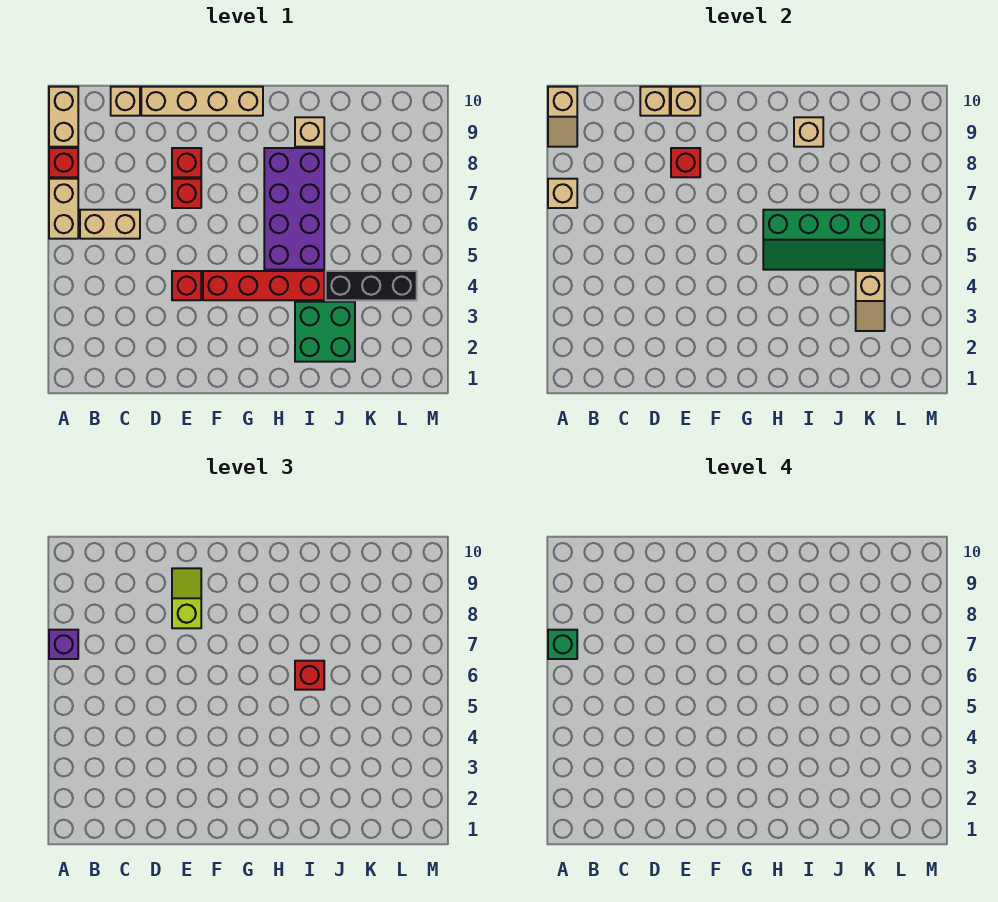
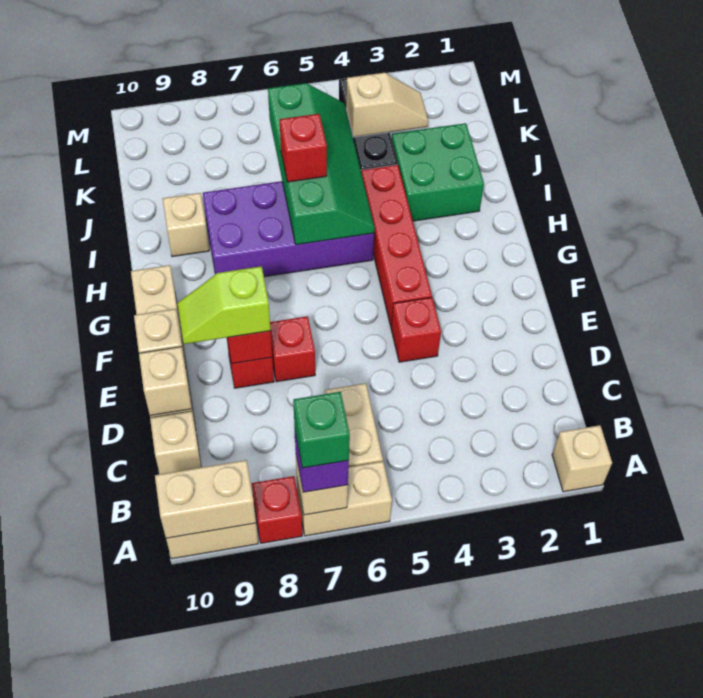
tan slope A9:A10 level 2 top 10 -> tan brick A9:A10 level 2
tan brick I9 level 2 -> tan brick A1 level 1

